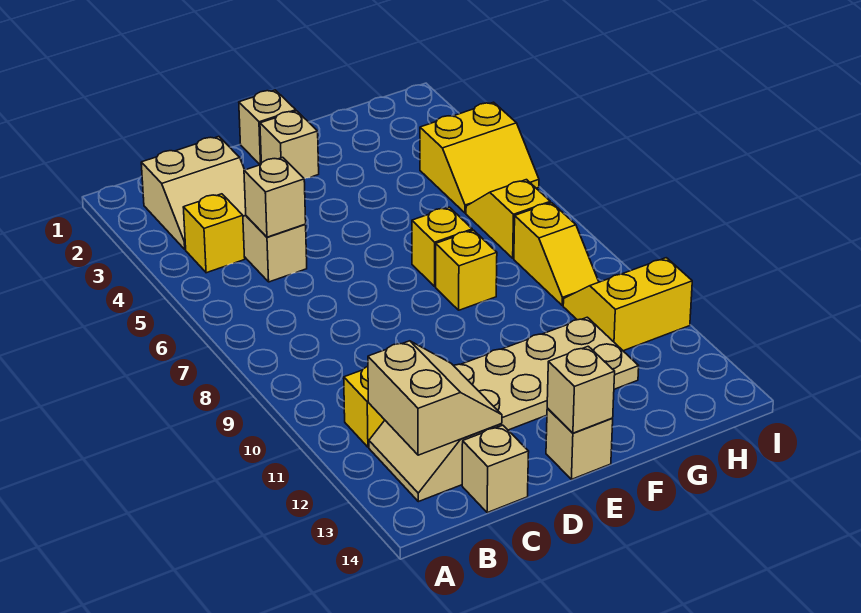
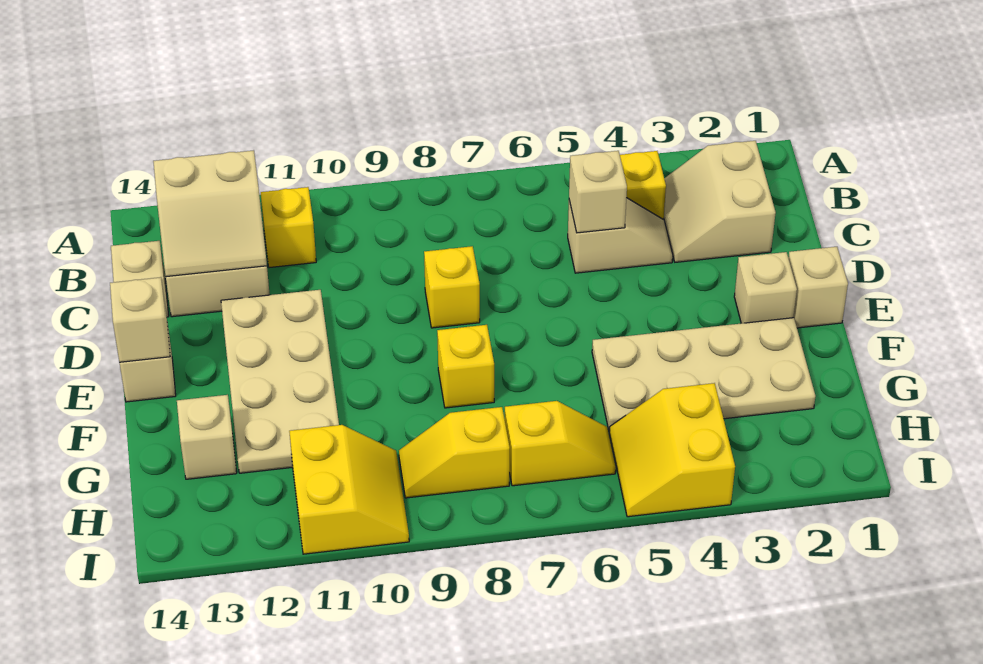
none -> tan plate F2:G5 level 1
yellow brick F7 level 1 -> yellow brick D8 level 1
none -> tan brick G13 level 1

